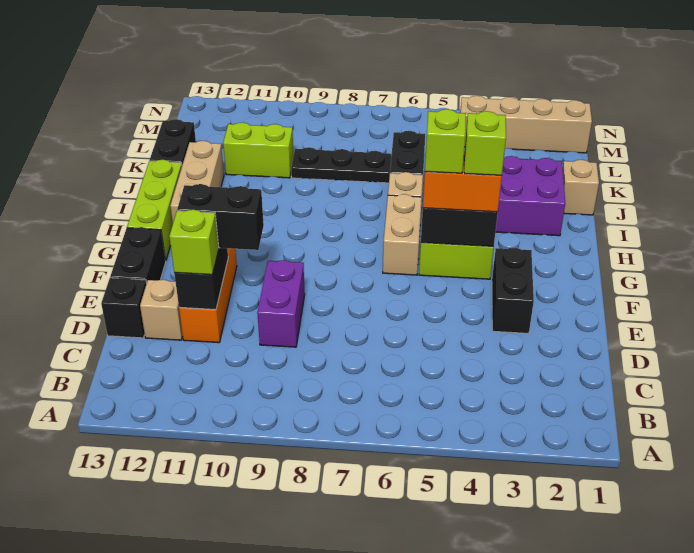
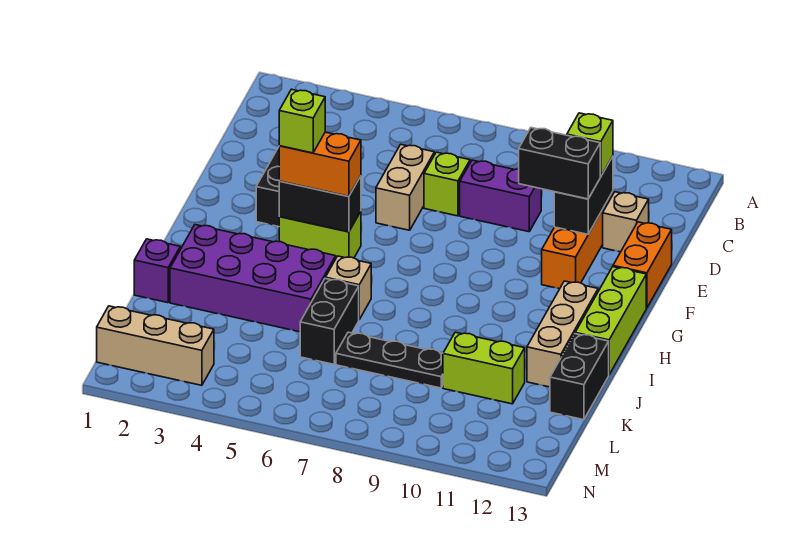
purple brick D9:E9 level 1 -> purple brick D8:D9 level 1
black brick D13 level 1 -> none
black brick E13:F13 level 1 -> orange brick E13:F13 level 1
lime brick G5 level 4 -> lime brick D7 level 1
tan brick G6:H6 level 1 -> tan brick D6:E6 level 1
tan brick J1 level 1 -> purple brick J1 level 1
tan brick M1:M4 level 1 -> tan brick M1:M3 level 1

